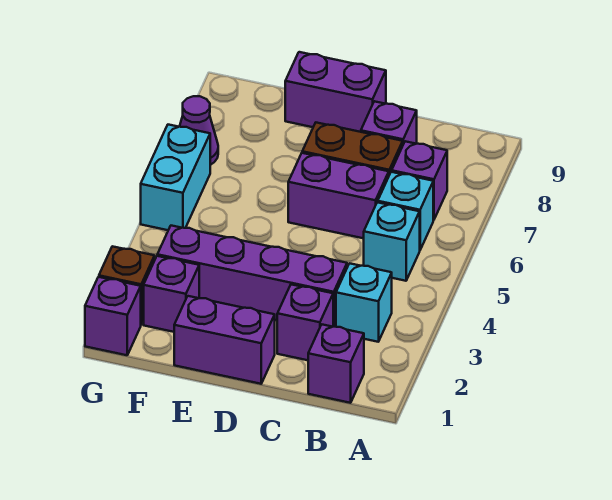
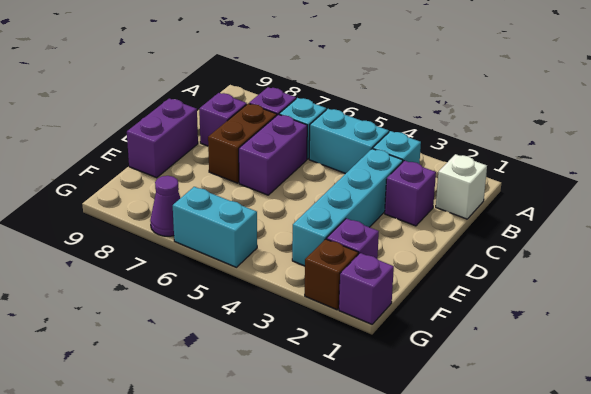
purple brick B1 level 1 -> white brick B1 level 1
cyan brick B5 level 1 -> cyan brick B4:B5 level 1
purple brick C3:F3 level 1 -> cyan brick C3:F3 level 1
purple brick D1:E1 level 1 -> none

